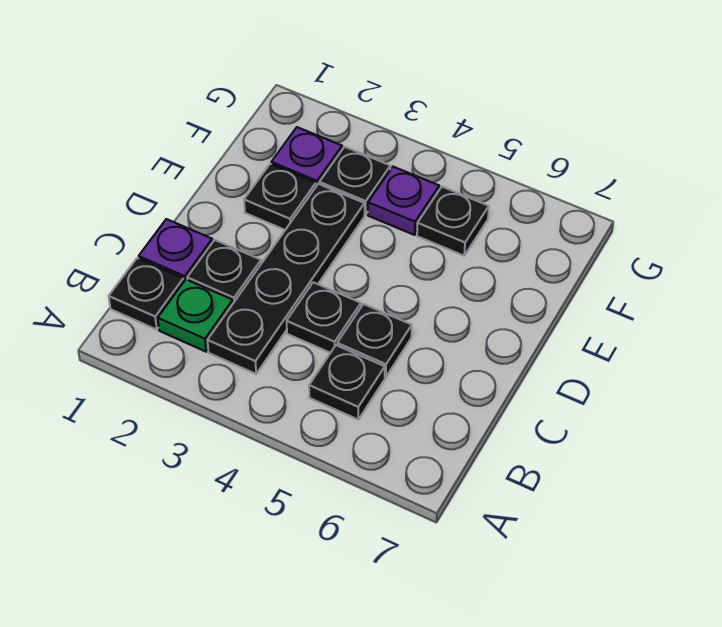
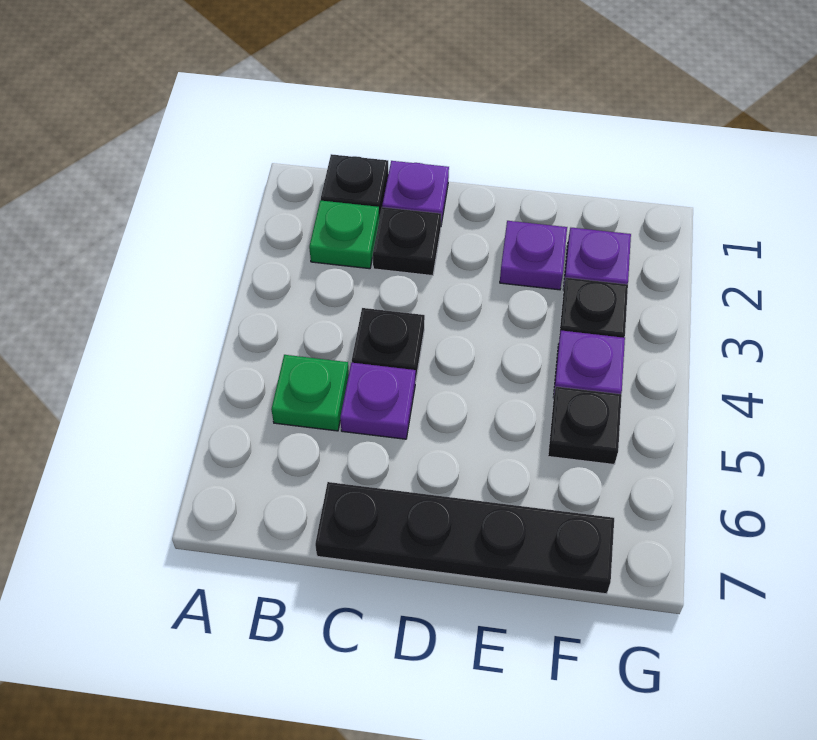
black plate B3:E3 level 1 -> black plate C7:F7 level 1
black plate B5 level 1 -> green plate B5 level 1
black plate C5 level 1 -> purple plate C5 level 1
black plate E2 level 1 -> purple plate E2 level 1

